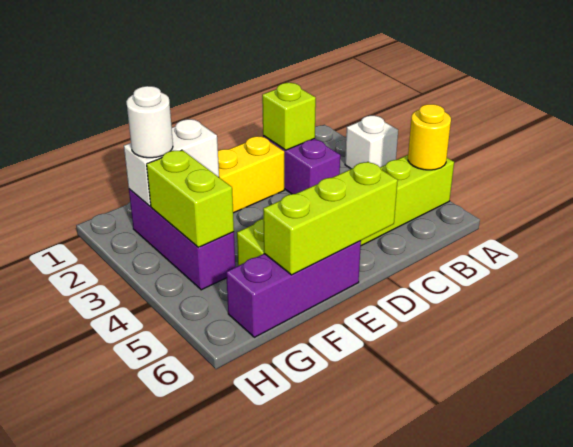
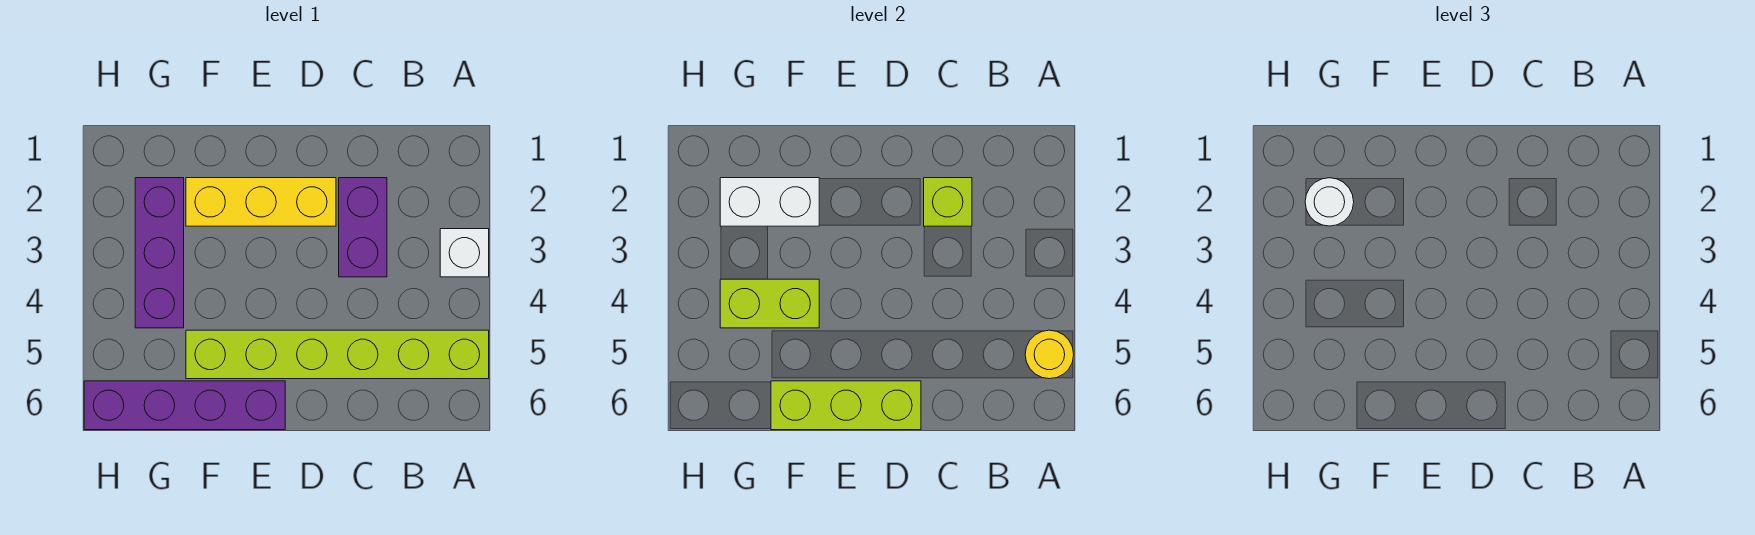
purple brick E6:G6 level 1 -> purple brick E6:H6 level 1
lime brick G3:G4 level 2 -> lime brick F4:G4 level 2

